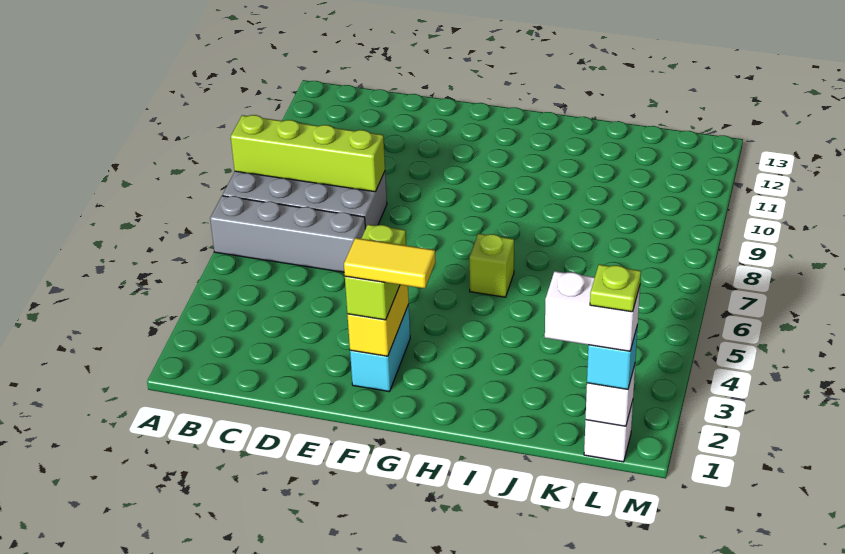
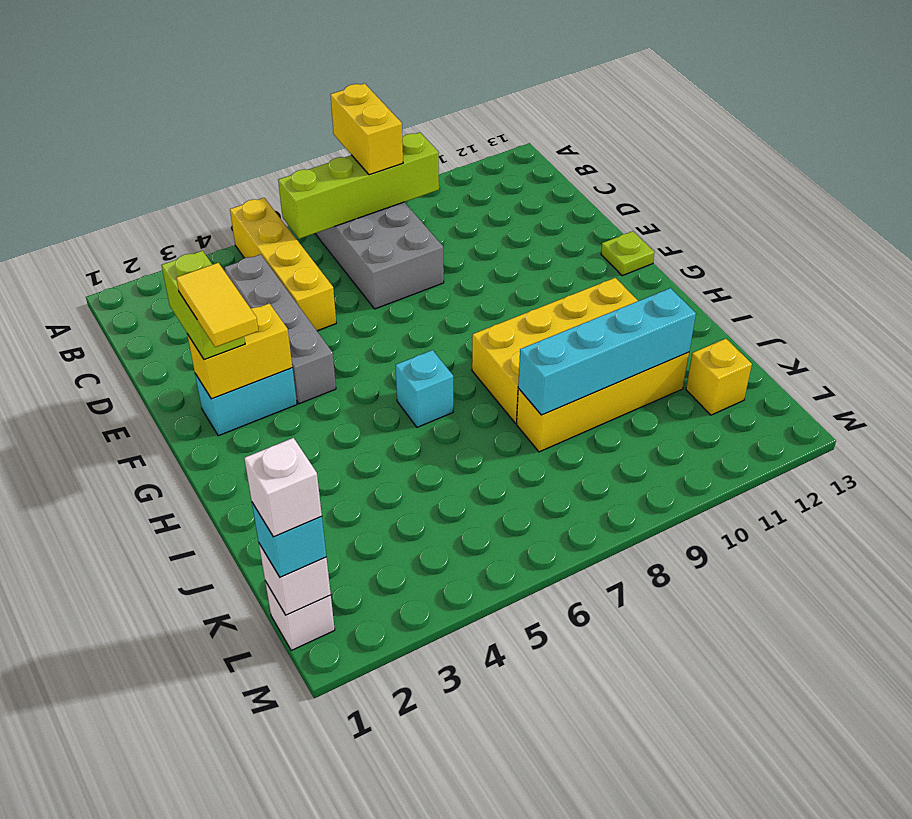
none -> yellow brick A5:D5 level 1
grey brick A6:D6 level 1 -> grey brick C4:F4 level 1
lime brick A8:D8 level 2 -> lime brick B6:B9 level 2
none -> yellow brick A8:B8 level 3
lime brick F2:F3 level 3 -> lime brick E2:F2 level 3
lime brick H6 level 1 -> cyan brick H6 level 1
none -> yellow brick H8:I11 level 1
none -> yellow brick J8:J11 level 1
none -> cyan brick J8:J11 level 2
white brick K1:L1 level 4 -> white brick L1 level 4
none -> yellow brick K12 level 1
lime plate L1 level 5 -> lime plate F13 level 1

